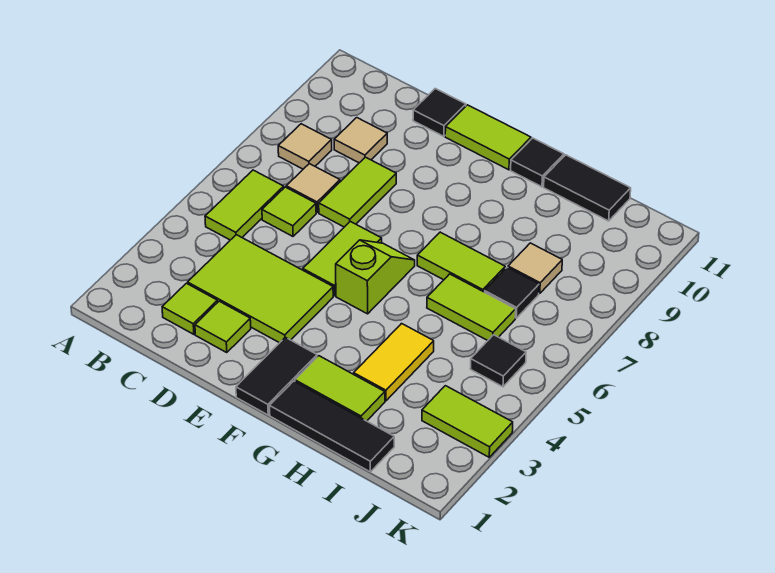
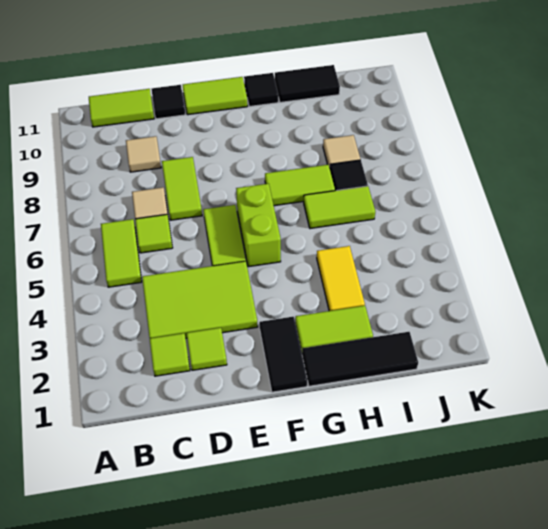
tan tile B8 level 1 -> none
lime slope F5:F6 level 1 top 5 -> lime brick F5:F6 level 1
lime tile J3:K3 level 1 -> lime tile B11:C11 level 1
black tile J5 level 1 -> none

